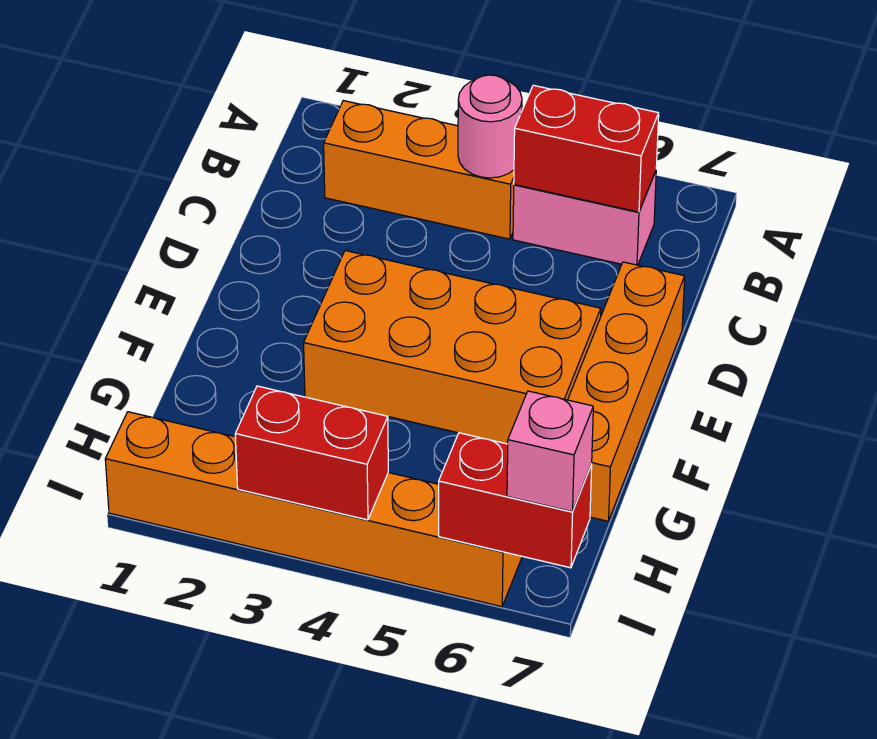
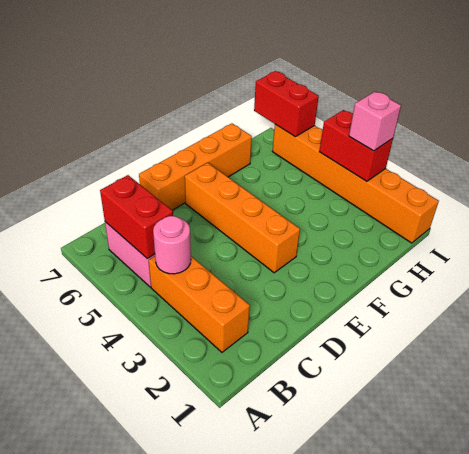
orange brick E3:F6 level 1 -> orange brick E3:E6 level 1
pink brick I7 level 3 -> pink brick I3 level 3

